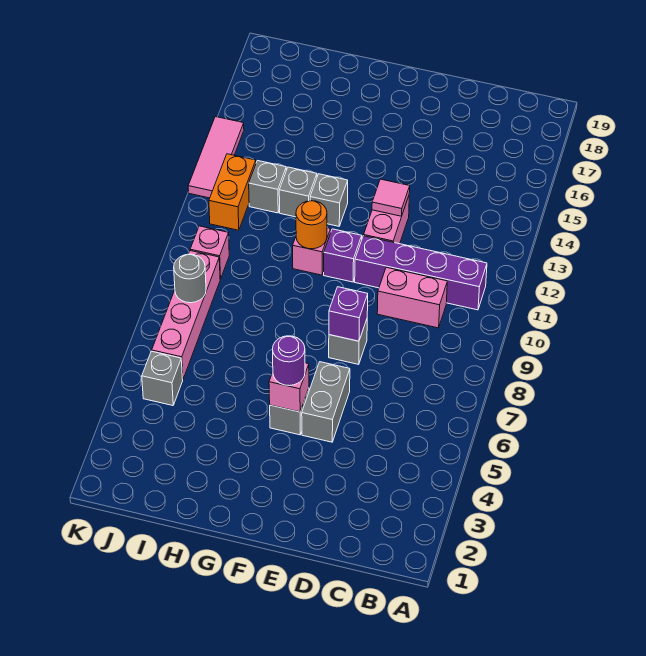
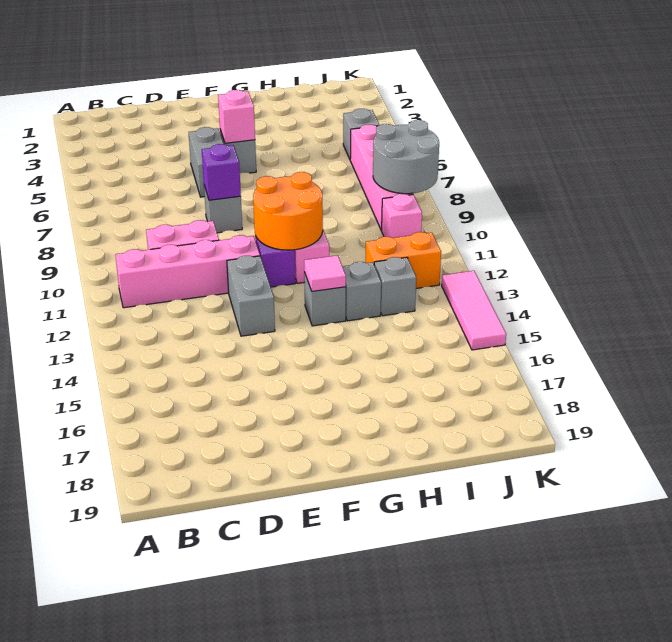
purple brick B11:E11 level 1 -> pink brick B11:E11 level 1
pink brick E12:E13 level 1 -> grey brick E12:E13 level 1
pink tile E13 level 2 -> pink tile G13 level 2
purple round brick F5 level 3 -> none
orange round brick G11 level 2 -> orange round brick F10:G11 level 2
grey round brick J8 level 2 -> grey round brick J8:K9 level 2
orange brick J12:J13 level 1 -> orange brick I12:J12 level 1

